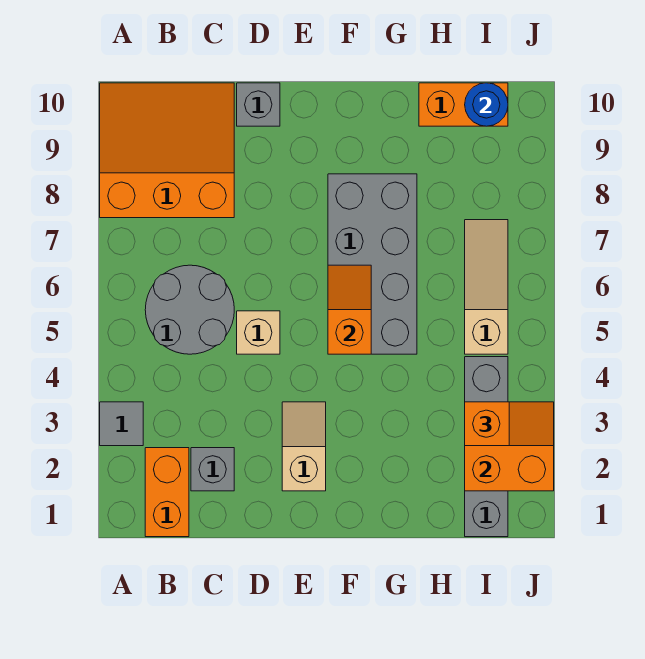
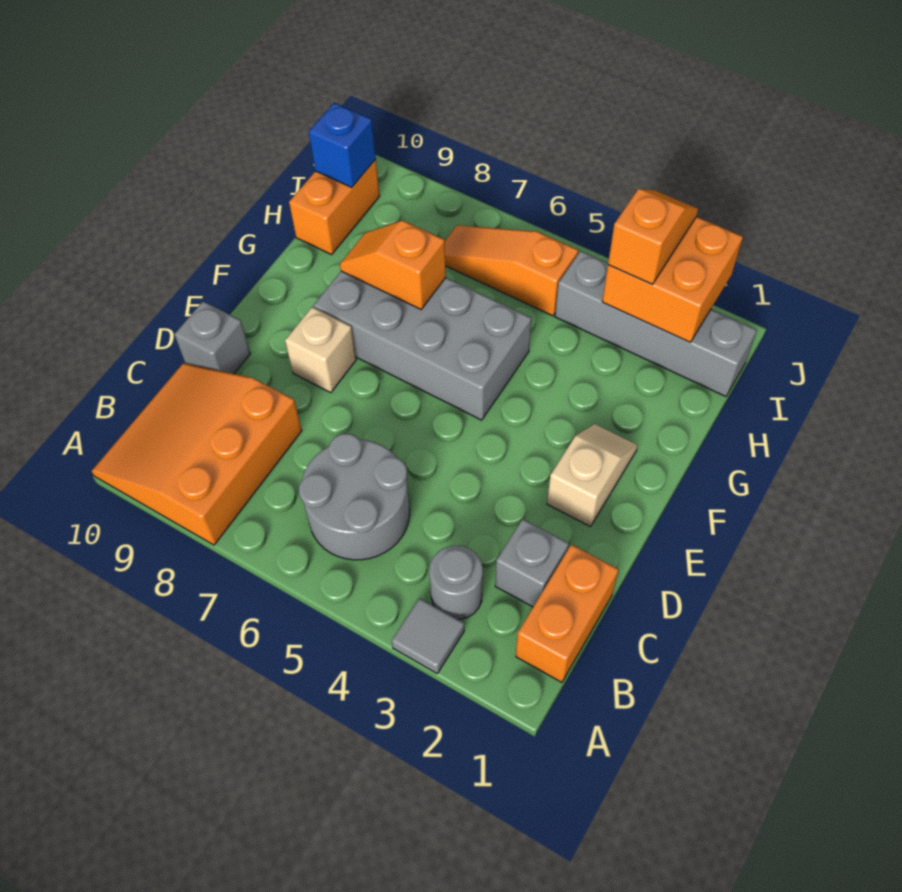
orange brick B1:B2 level 1 -> orange brick B1:C1 level 1
none -> grey round brick B3 level 1
tan brick D5 level 1 -> tan brick E8 level 1
tan slope E2:E3 level 1 top 2 -> tan slope E2:F2 level 1 top E
orange slope F5:F6 level 2 top 5 -> orange slope G7:G8 level 2 top 7
tan slope I5:I7 level 1 top 5 -> orange slope I5:I7 level 1 top 5
blue round brick I10 level 2 -> blue brick I10 level 2

